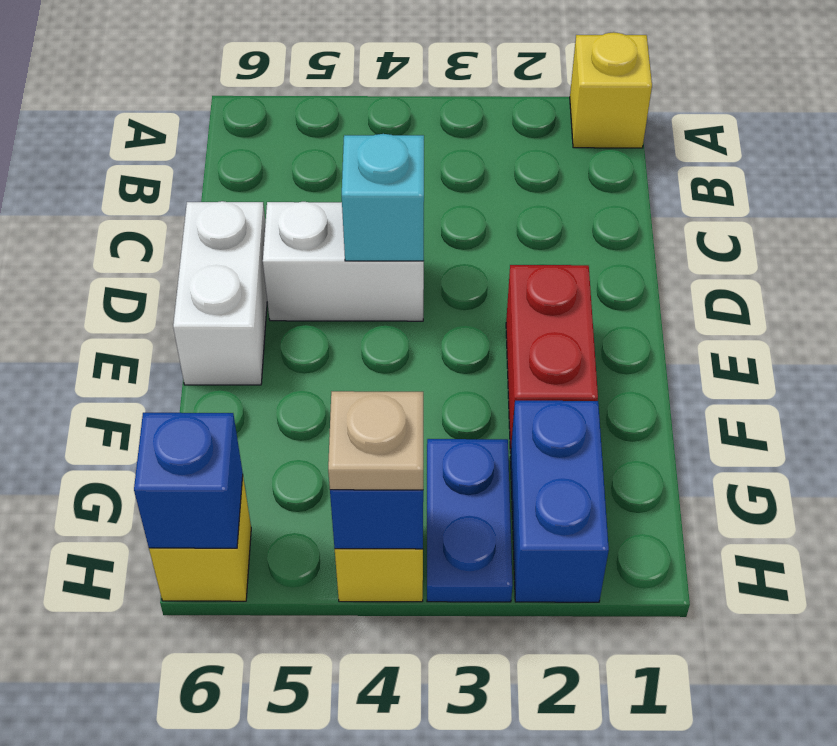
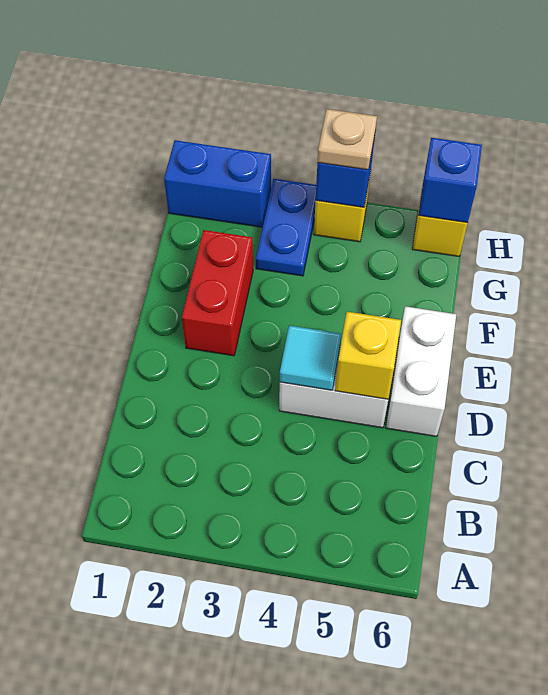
yellow brick A1 level 1 -> yellow brick D5 level 2
cyan brick D4 level 2 -> cyan tile D4 level 2
blue brick G2:H2 level 1 -> blue brick H1:H2 level 1

